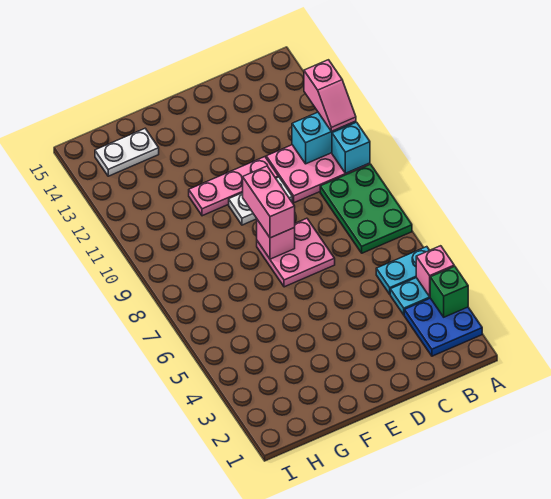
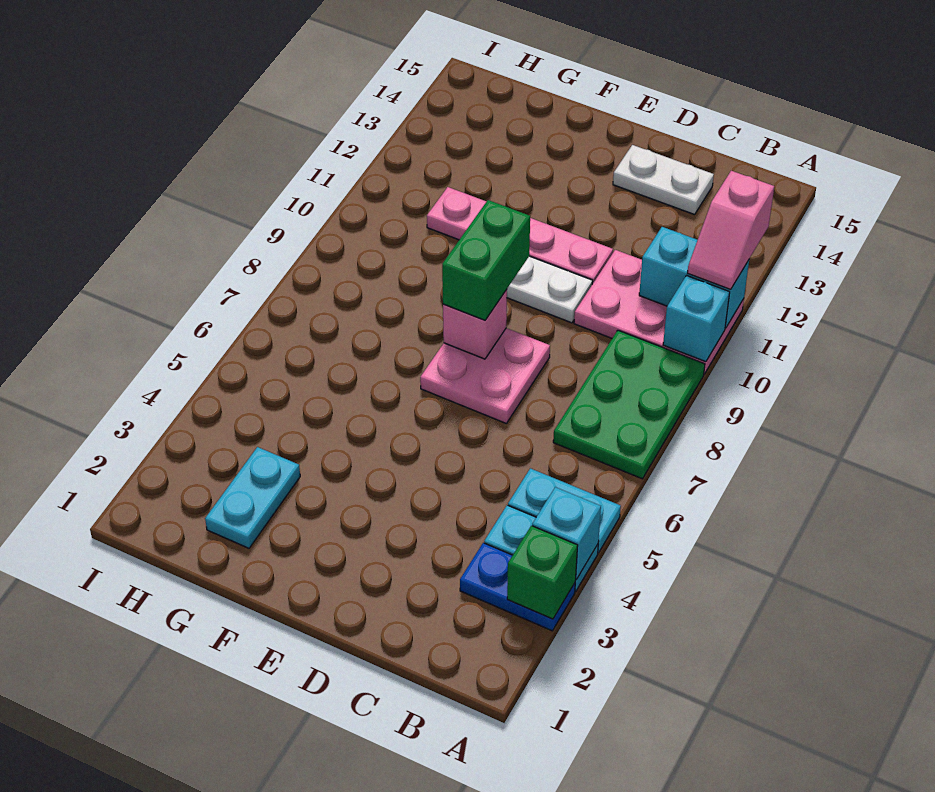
blue plate A2:B3 level 1 -> blue plate A3:B3 level 1
pink brick A4 level 2 -> cyan brick A4 level 2
pink plate D11:F11 level 1 -> pink plate D11:G11 level 1
pink brick E8:E9 level 3 -> green brick E8:E9 level 3
none -> cyan plate G2:G3 level 1
white plate G14:H14 level 1 -> white plate C14:D14 level 1

